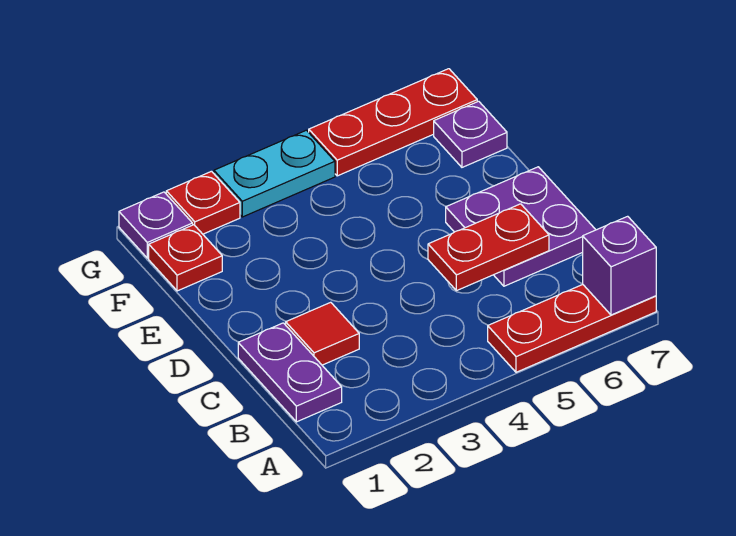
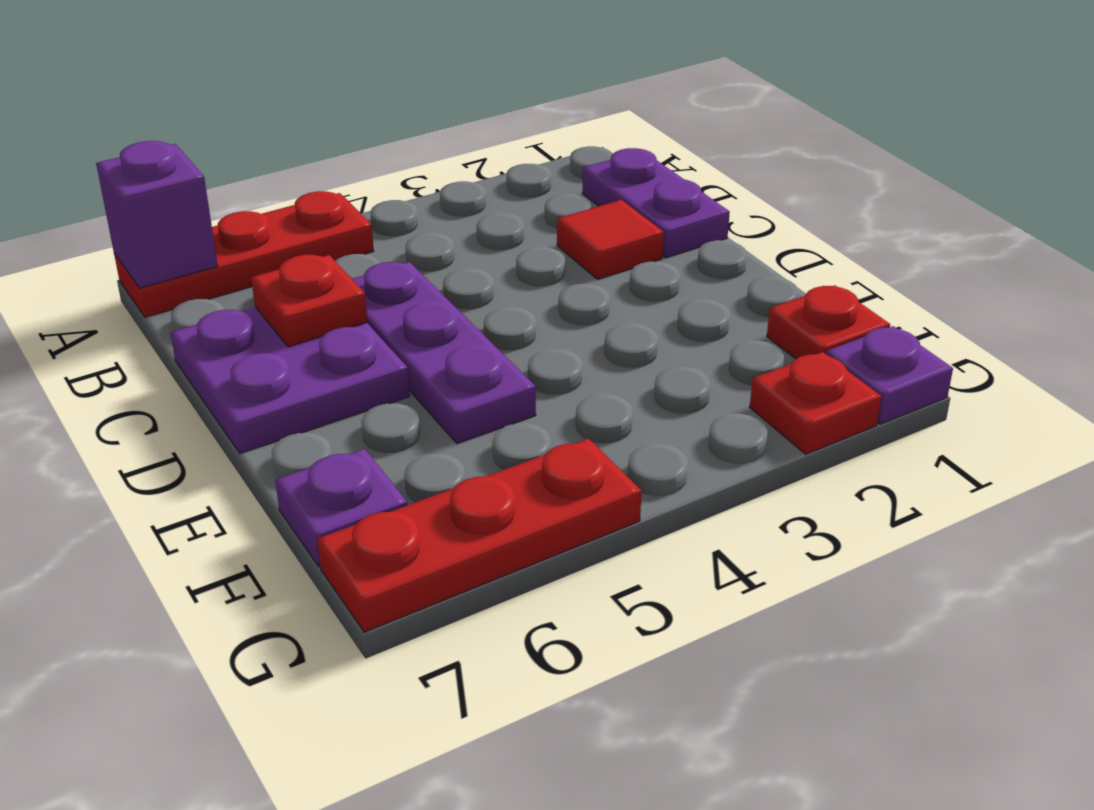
none -> purple plate C5:E5 level 1
red plate C5:C6 level 2 -> red plate C6 level 2
cyan plate G3:G4 level 1 -> none

